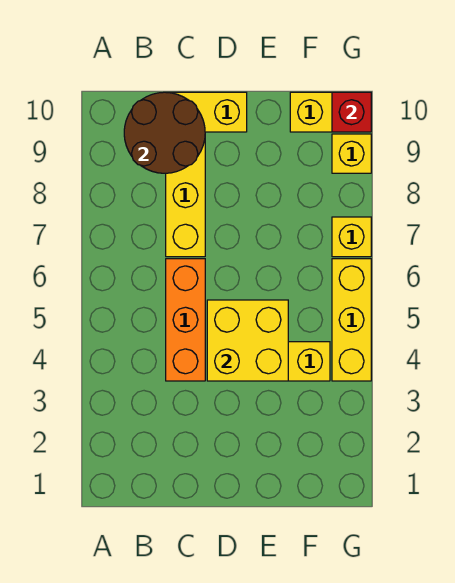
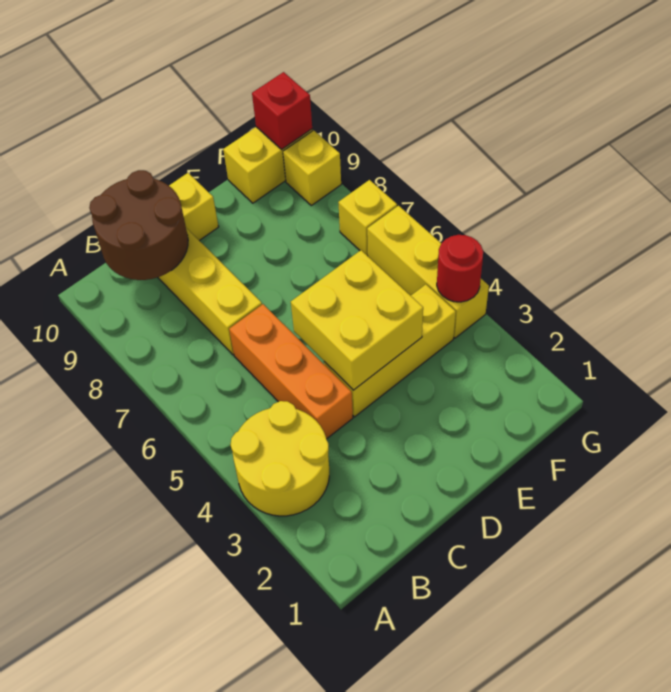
none -> yellow round brick A3:B4 level 1
none -> red round brick G4 level 2

